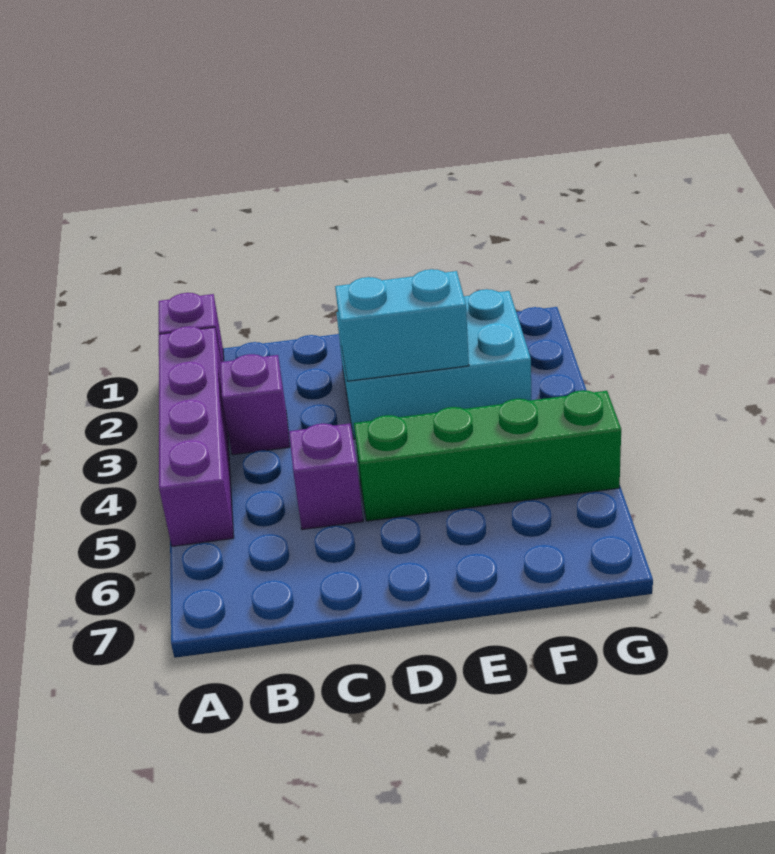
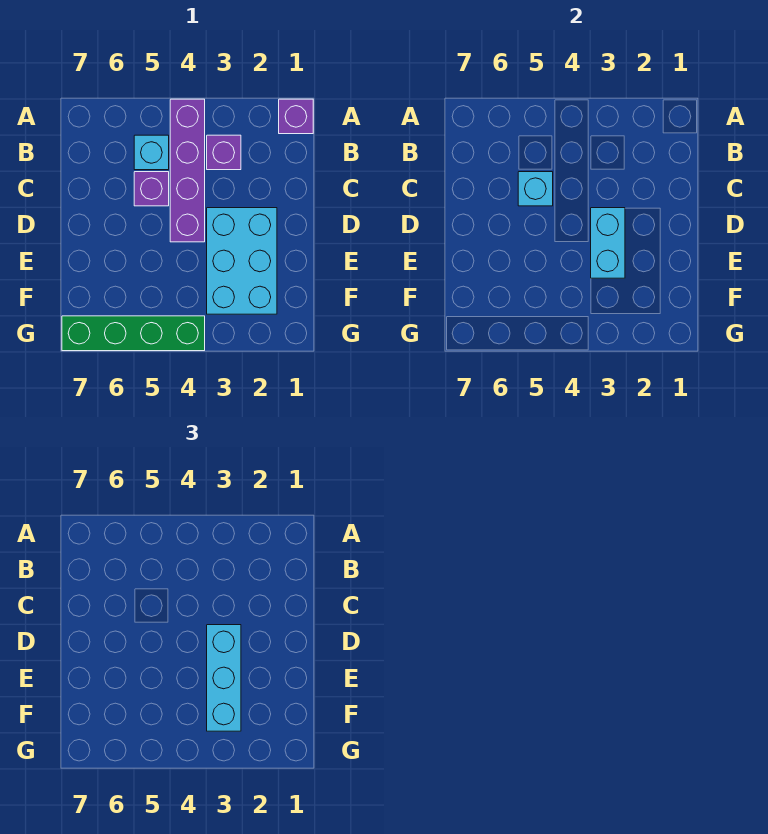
purple brick A2:A5 level 1 -> purple brick A4:D4 level 1
none -> cyan brick B5 level 1
none -> cyan brick C5 level 2
none -> cyan brick D3:F3 level 3
green brick D5:G5 level 1 -> green brick G4:G7 level 1

